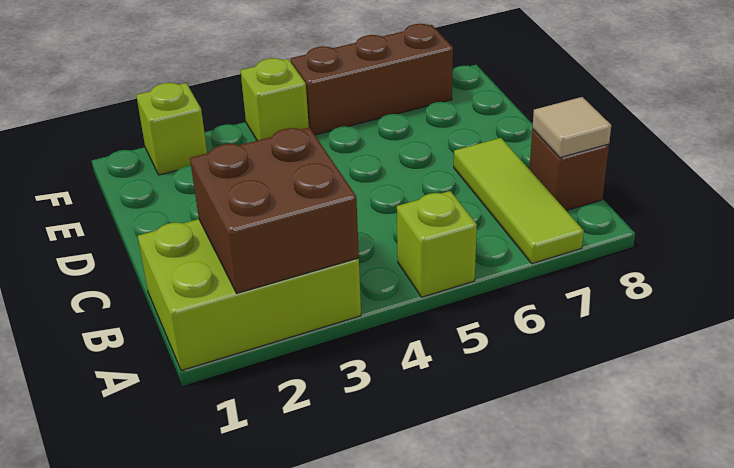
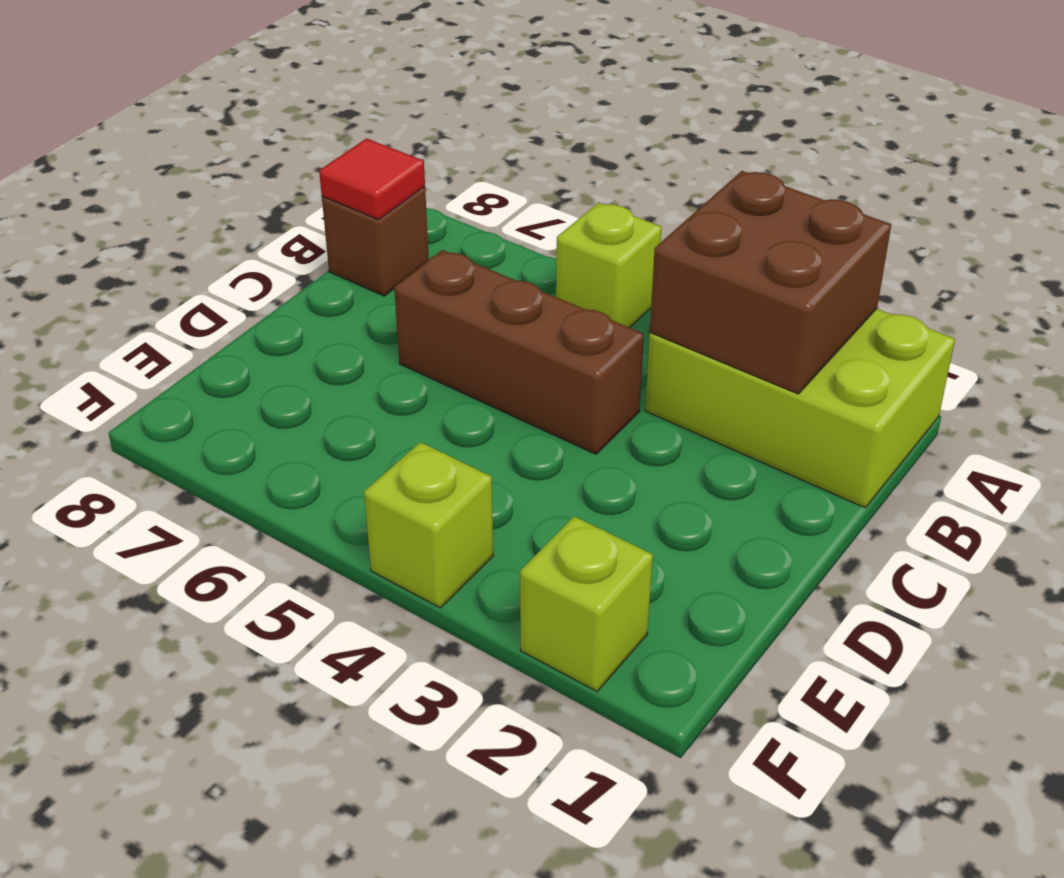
lime tile A7:C7 level 1 -> none
tan tile B8 level 2 -> red tile B8 level 2
brown brick F5:F7 level 1 -> brown brick C4:C6 level 1

